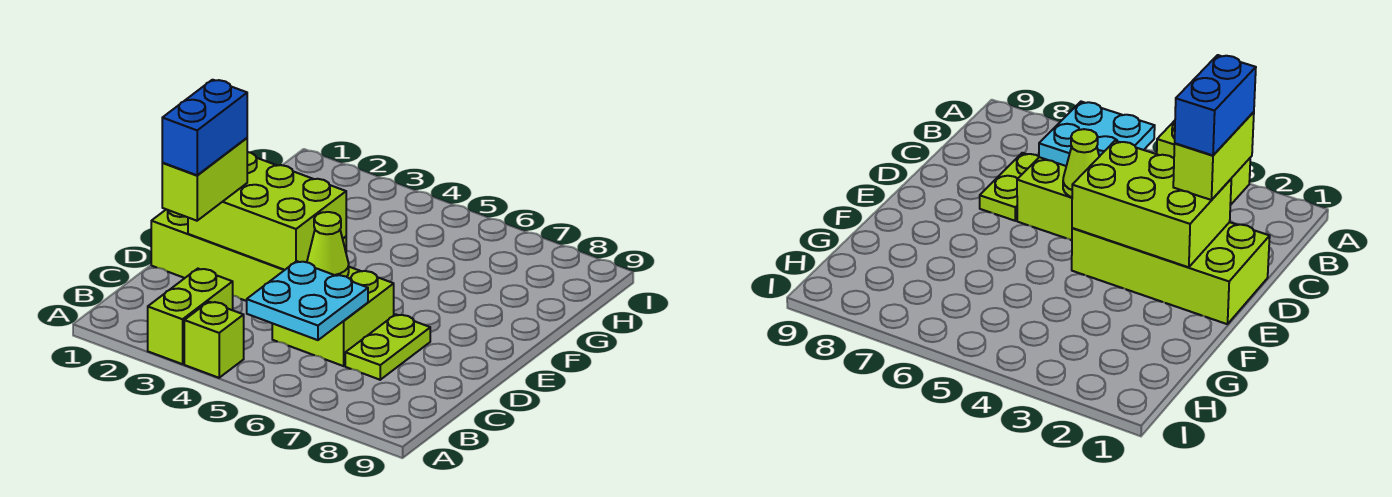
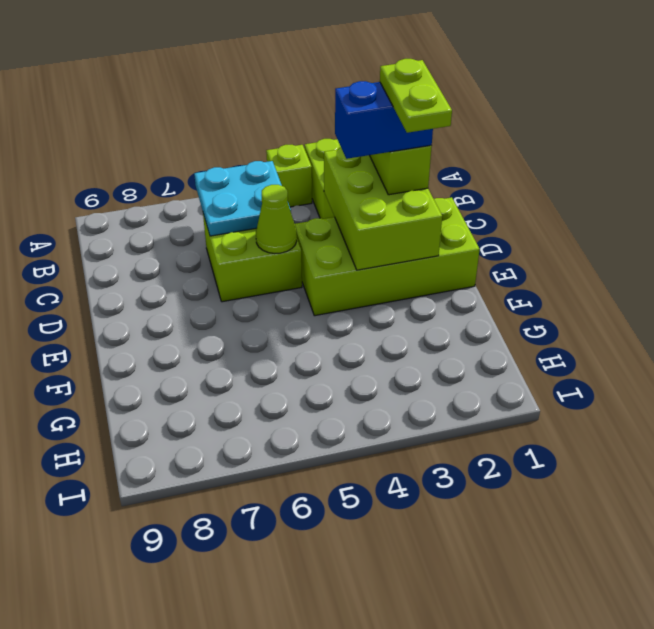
blue brick C2:D2 level 4 -> blue brick D2:D3 level 4
lime plate C7:D7 level 1 -> lime plate D2:E2 level 5
lime brick D2:E4 level 2 -> lime brick C2:E3 level 2

